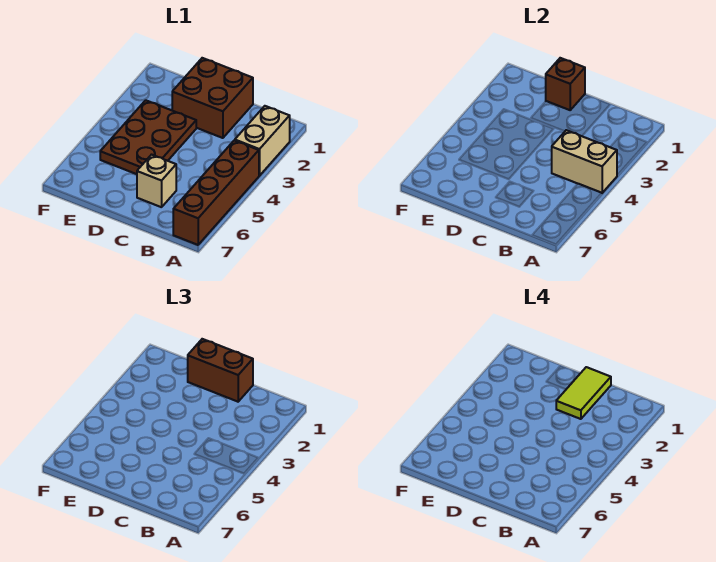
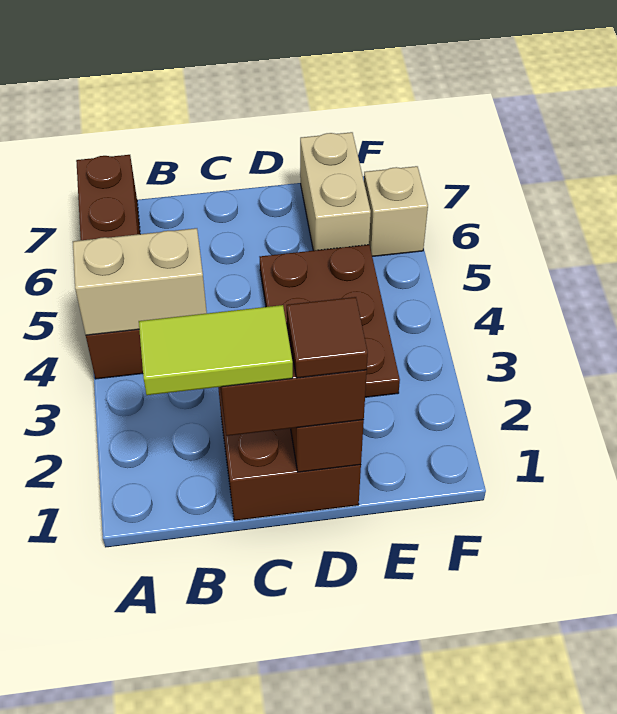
tan brick A2:A3 level 1 -> tan brick E6:E7 level 1
lime tile C1:C2 level 4 -> lime tile B1:C1 level 4
tan brick C6 level 1 -> tan brick F6 level 1
none -> brown tile D1 level 4

